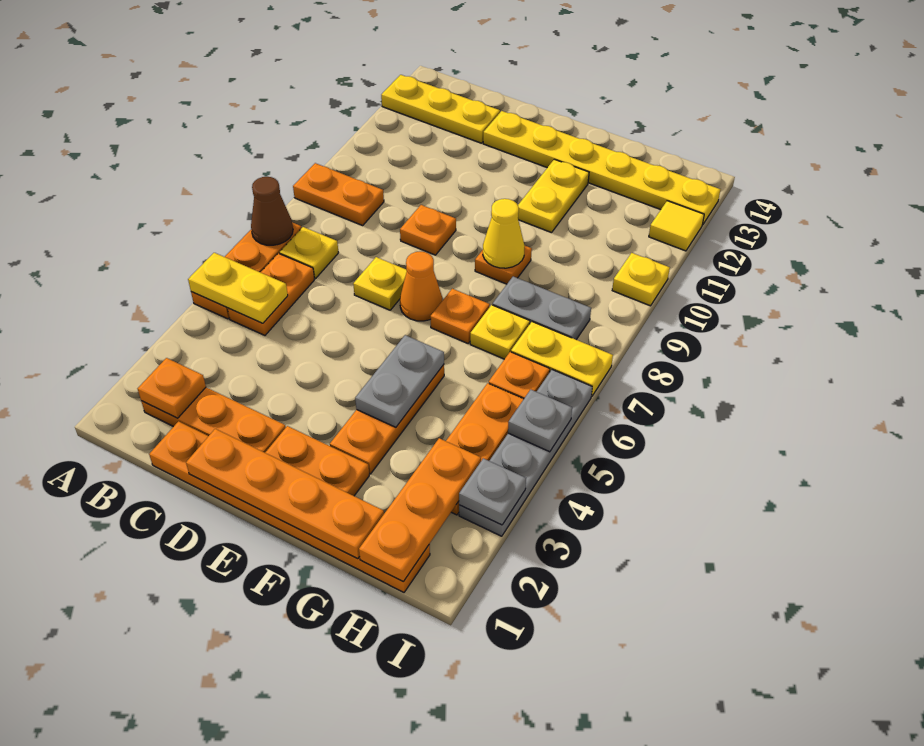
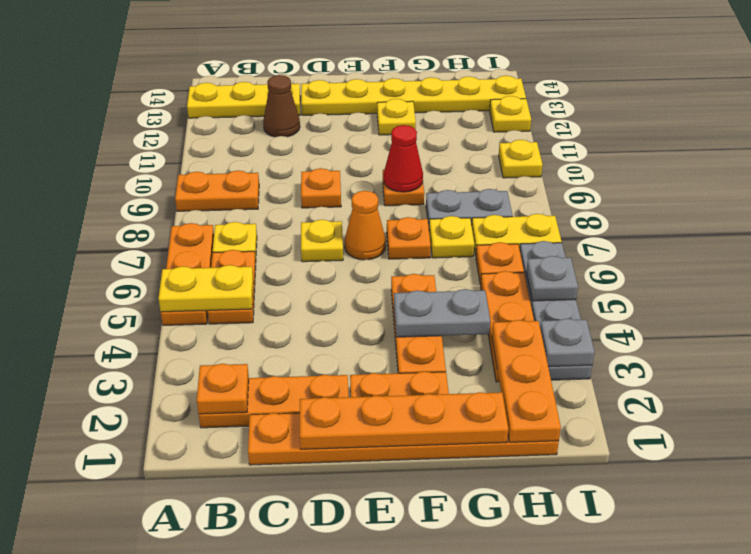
brown cone A7 level 2 -> brown cone C12 level 1
grey plate F4:F5 level 2 -> grey plate F4:G4 level 2
yellow cone F9 level 2 -> red cone F9 level 2
yellow plate F11:F12 level 1 -> yellow plate F12 level 1
yellow tile I12 level 1 -> yellow plate I12 level 1

